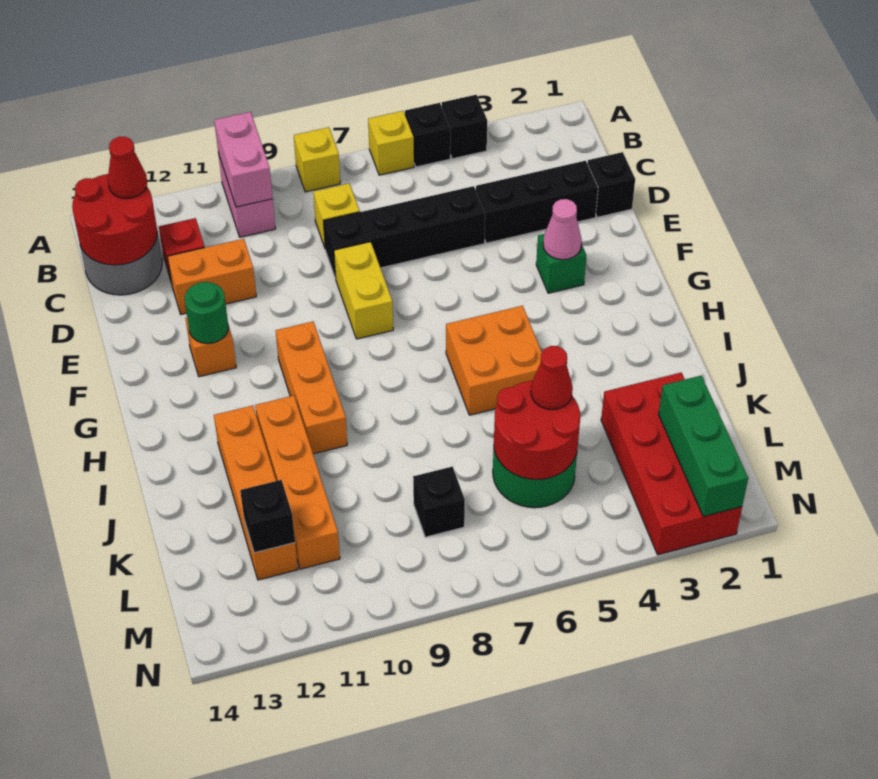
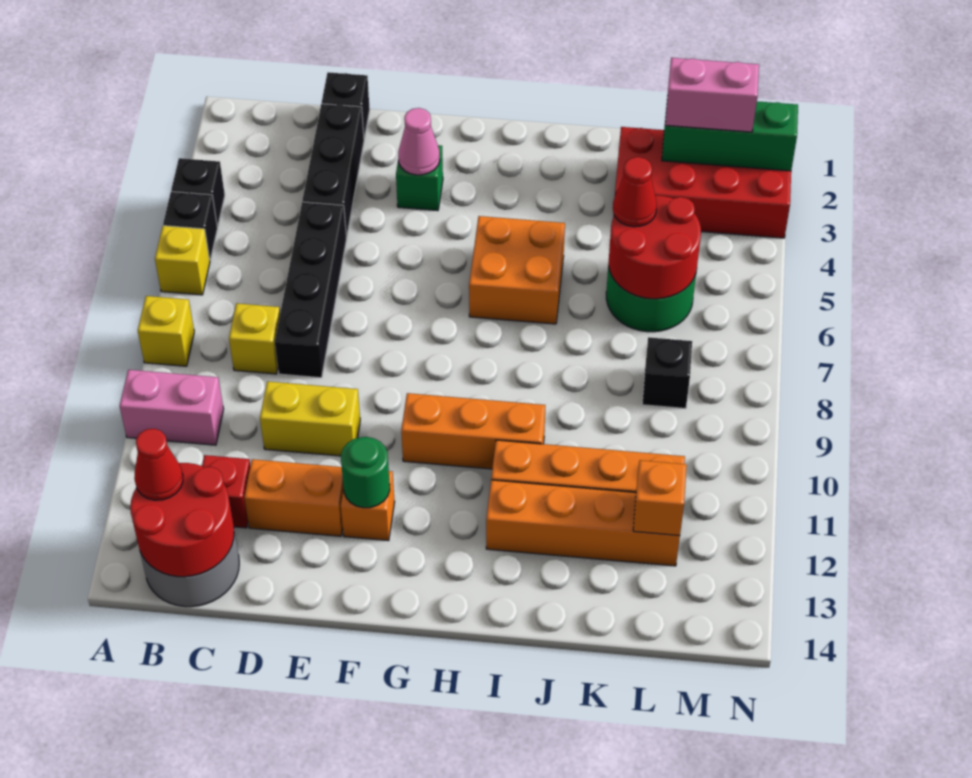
pink brick A10:B10 level 2 -> pink brick L2:M2 level 3
orange brick D11:D12 level 1 -> orange brick D12:E12 level 1
yellow brick E8:F8 level 1 -> yellow brick D10:E10 level 1
black brick L12 level 2 -> orange brick L12 level 2

